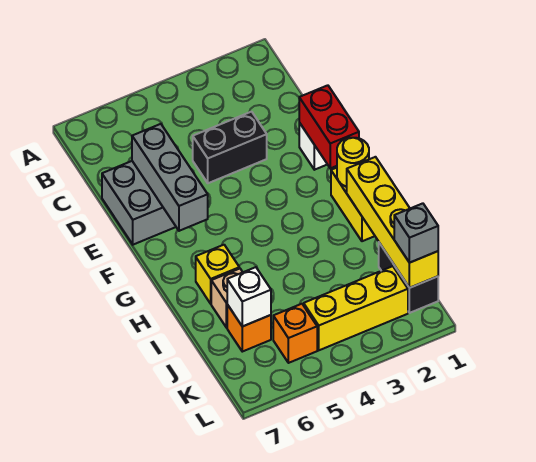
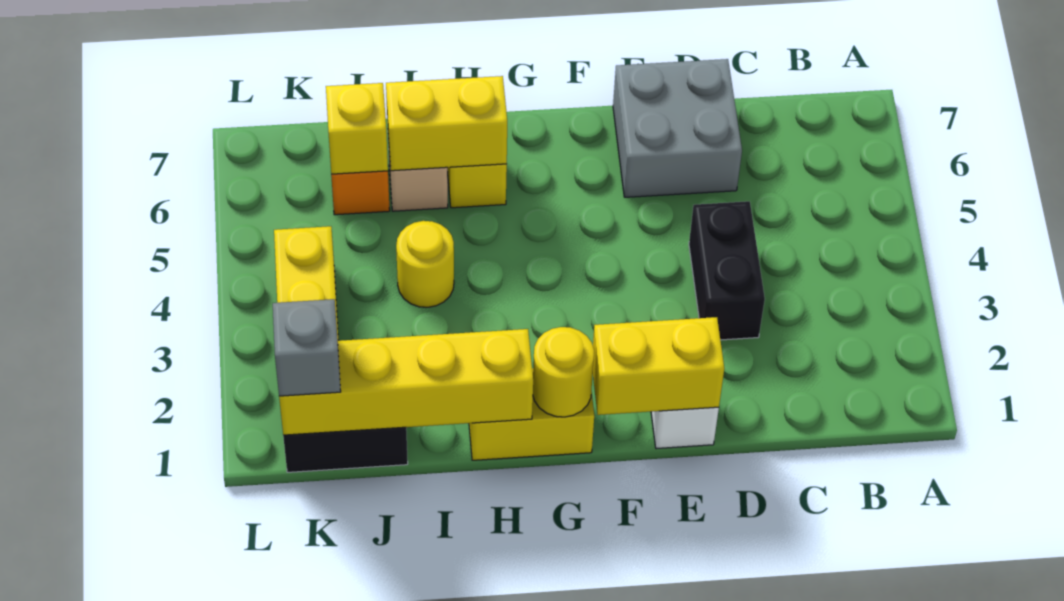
grey brick D6:F6 level 2 -> none
red brick E1:F1 level 2 -> yellow brick E1:F1 level 2
none -> yellow brick H6:I6 level 2
none -> yellow round brick I4 level 1
white brick J6 level 2 -> yellow brick J6 level 2
orange brick K5 level 1 -> none

